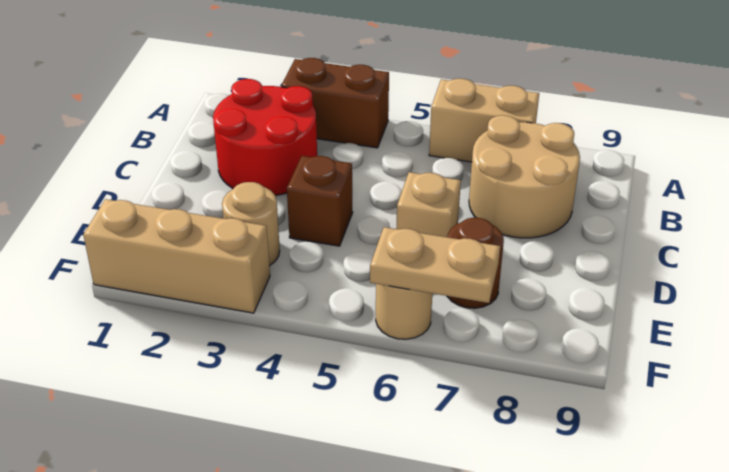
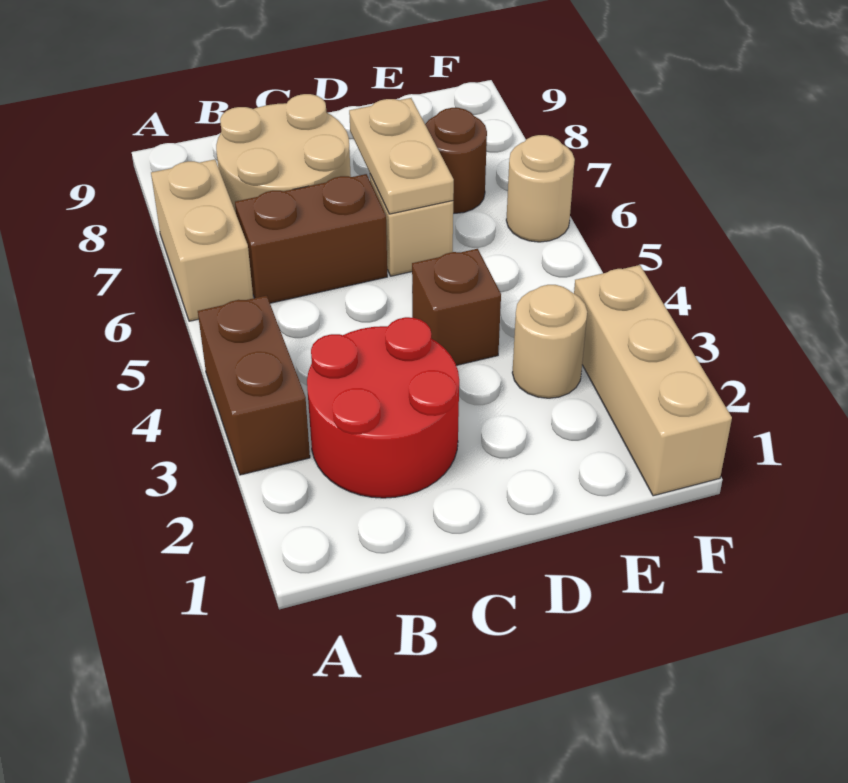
none -> brown brick B6:C6 level 1
tan plate F6:F7 level 2 -> tan plate D6:D7 level 2

